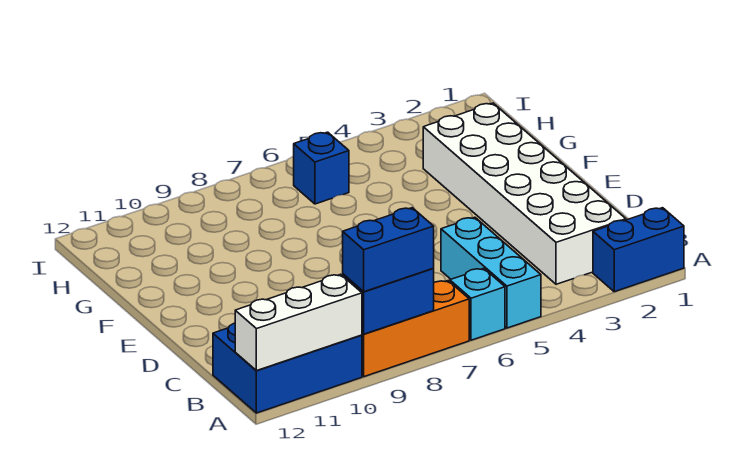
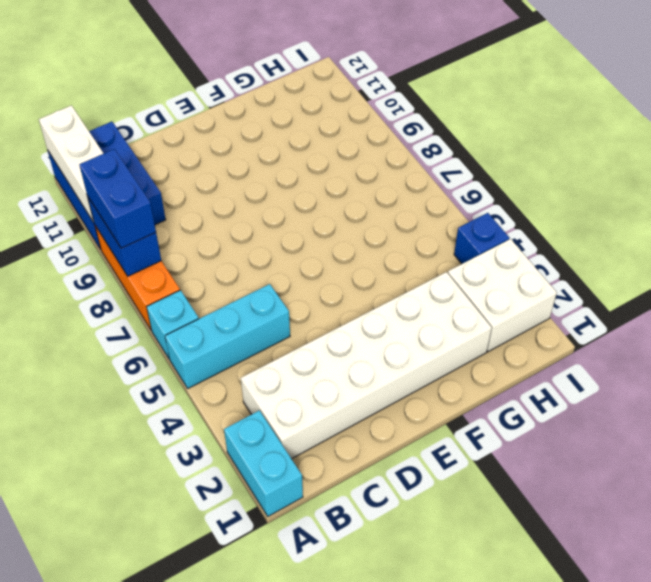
blue brick A1:A2 level 1 -> cyan brick A1:A2 level 1
none -> white brick H2:I3 level 1
blue brick H6 level 1 -> blue brick I4 level 1

